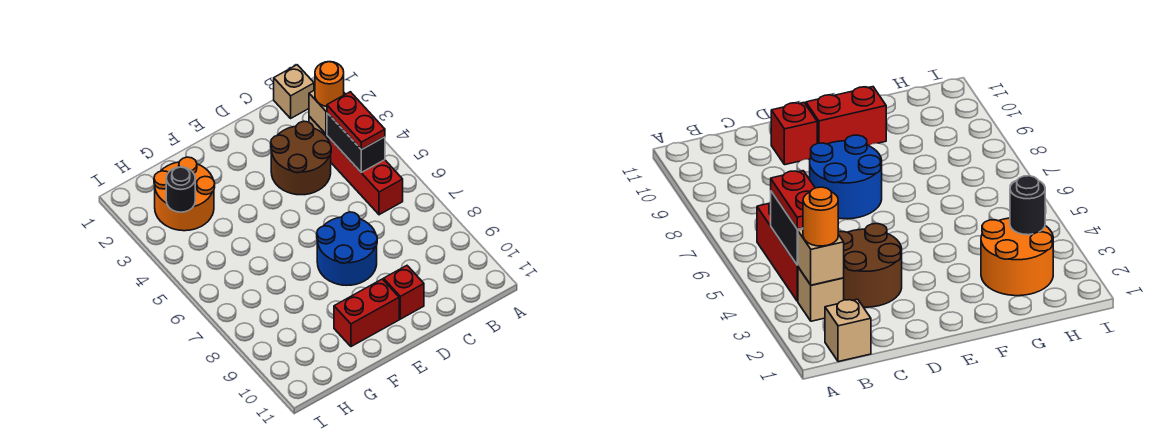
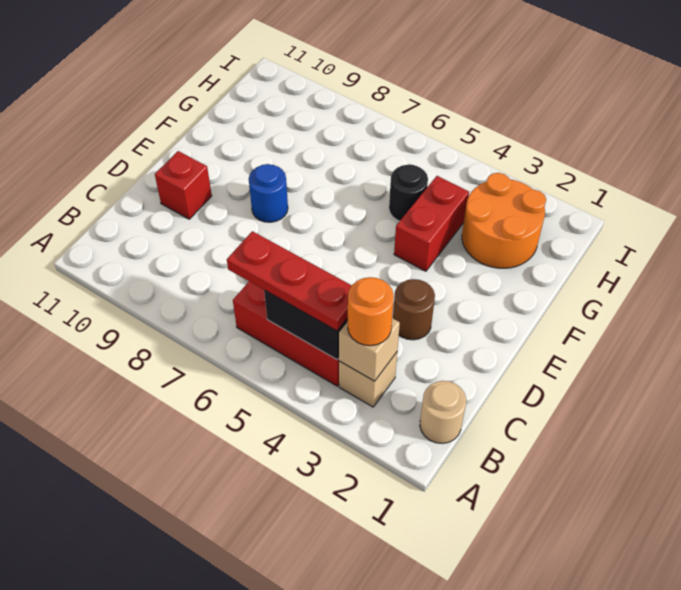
tan brick B1 level 1 -> tan round brick B1 level 1
red plate B4:B5 level 3 -> red plate B4:B6 level 3
brown round brick C3:D4 level 1 -> brown round brick D3 level 1
blue round brick D7:E8 level 1 -> blue round brick E8 level 1
red brick E10:F10 level 1 -> red brick F4:G4 level 1
black round brick H3 level 2 -> black round brick G5 level 1

